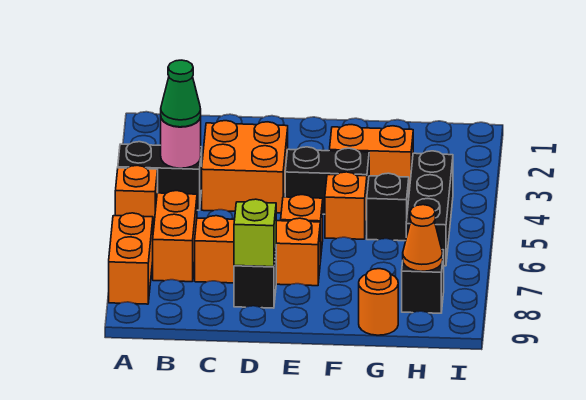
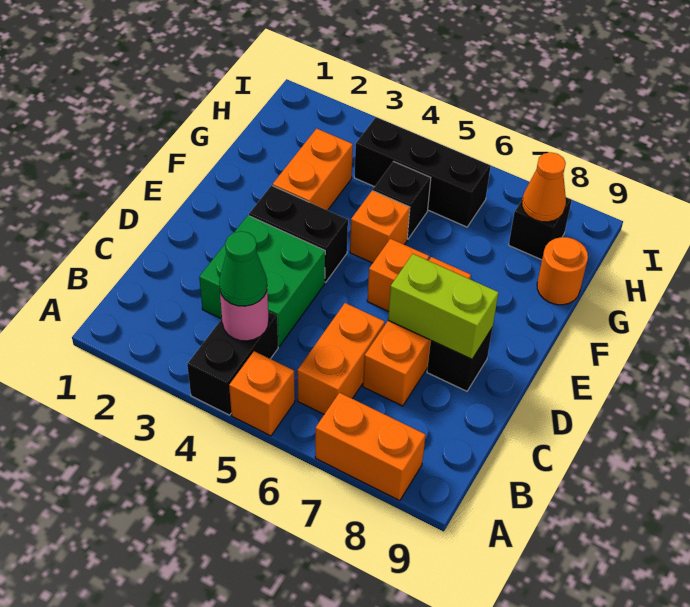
orange brick B6:B7 level 1 -> orange brick B6:C6 level 1
orange brick C3:D4 level 1 -> green brick C3:D4 level 1
lime brick D8 level 2 -> lime brick D7:D8 level 2
black brick E4:F4 level 1 -> black brick E3:E4 level 1

